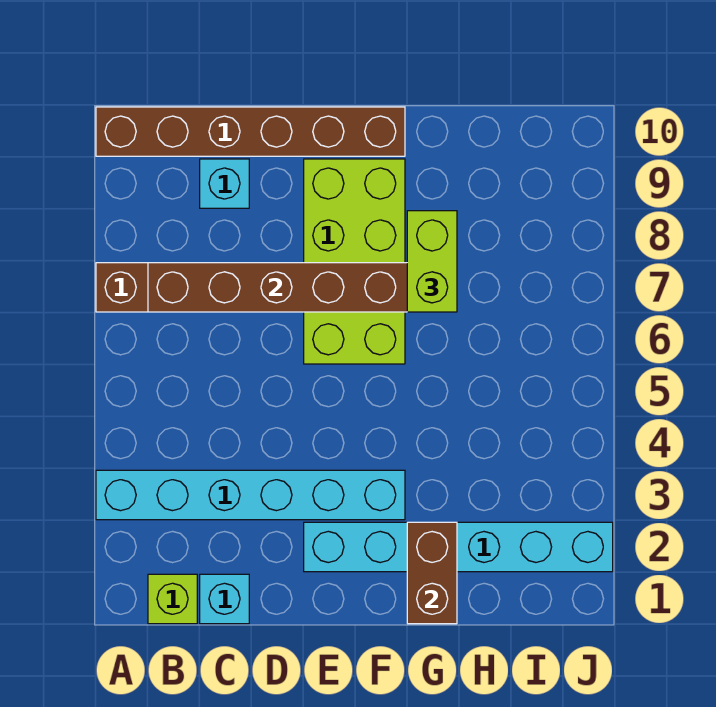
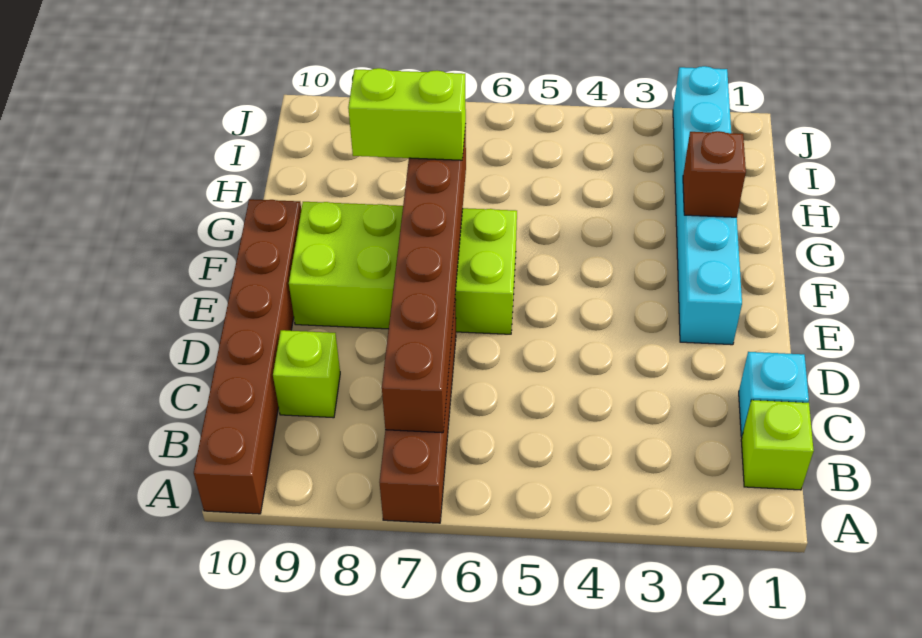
cyan brick A3:F3 level 1 -> none
cyan brick C9 level 1 -> lime brick C9 level 1
brown brick G1:G2 level 2 -> brown brick G2 level 2

